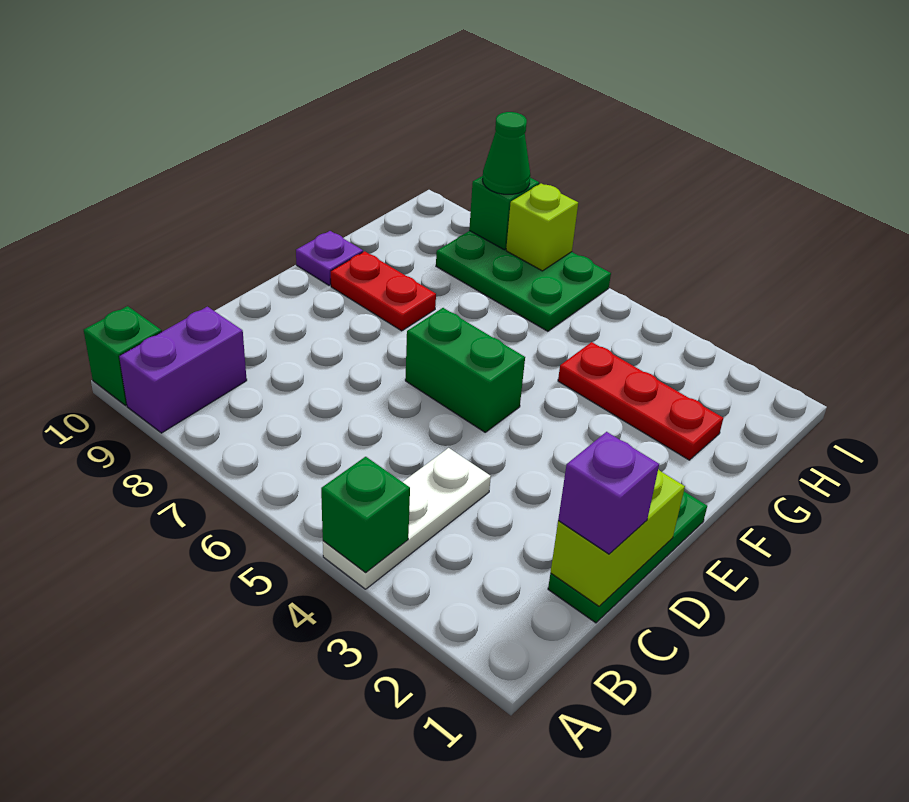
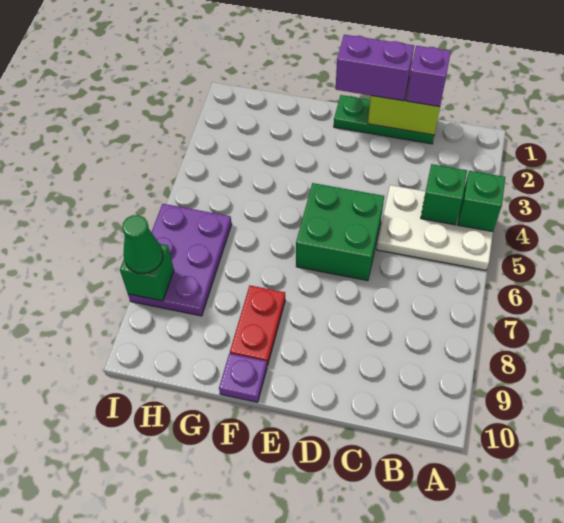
white plate A4:C4 level 1 -> white plate A4:C5 level 1
purple brick A9:B9 level 1 -> purple brick D1:E1 level 3
green brick A10 level 1 -> green brick B4 level 2
green brick E5:E6 level 1 -> green brick D5:E6 level 1
red plate G2:G4 level 1 -> none
green plate H6:I8 level 1 -> purple plate H6:I8 level 1
lime brick I7 level 2 -> none

